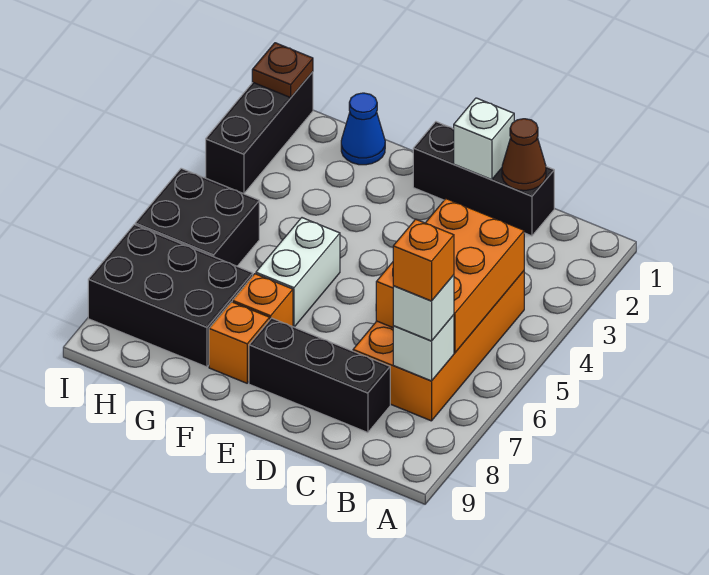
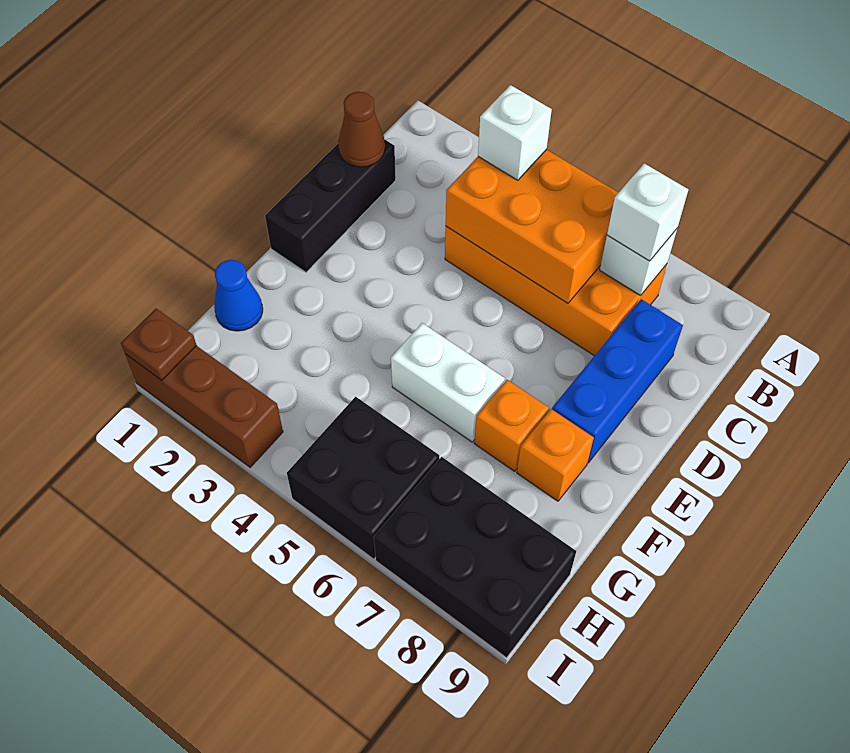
orange brick B7 level 4 -> none
black brick C8:E8 level 1 -> blue brick C8:E8 level 1
white brick D1 level 2 -> white brick B4 level 3
black brick G7:I8 level 1 -> black brick H7:I9 level 1
black brick I1:I3 level 1 -> brown brick I1:I3 level 1

